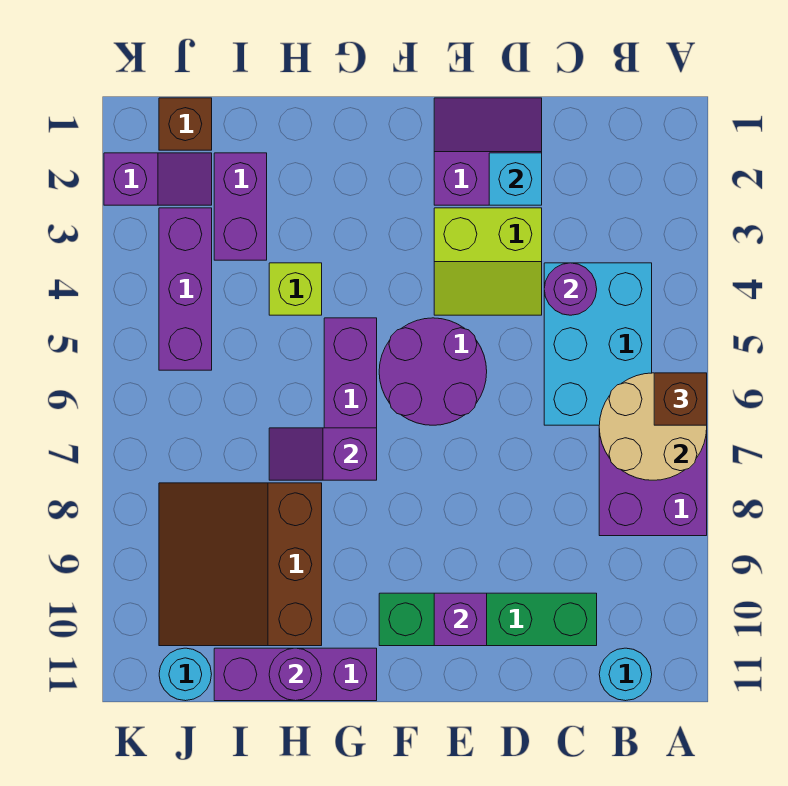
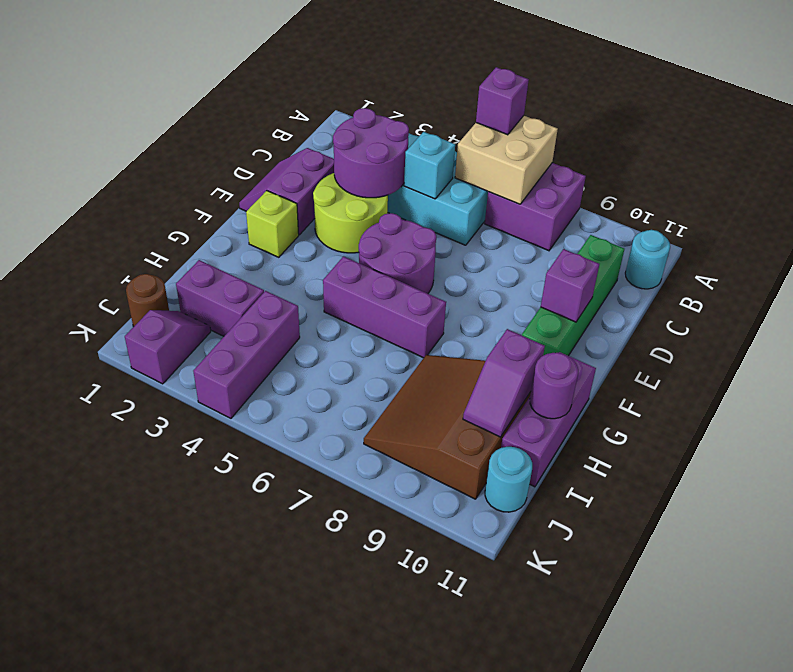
tan round brick A6:B7 level 2 -> tan brick A6:B7 level 2
brown brick A6 level 3 -> purple brick A6 level 3
purple round brick C4 level 2 -> purple round brick C3:D4 level 2
cyan brick D2 level 2 -> cyan brick C5 level 2
lime slope D3:E4 level 1 top 3 -> lime round brick D3:E4 level 1
purple slope G7:H7 level 2 top G -> purple slope H10:I10 level 2 top H
lime brick H4 level 1 -> lime brick F2 level 1
brown slope H8:J10 level 1 top H -> brown slope H8:J10 level 1 top 10
brown brick J1 level 1 -> brown round brick J1 level 1
purple brick J3:J5 level 1 -> purple brick I4:K4 level 1

